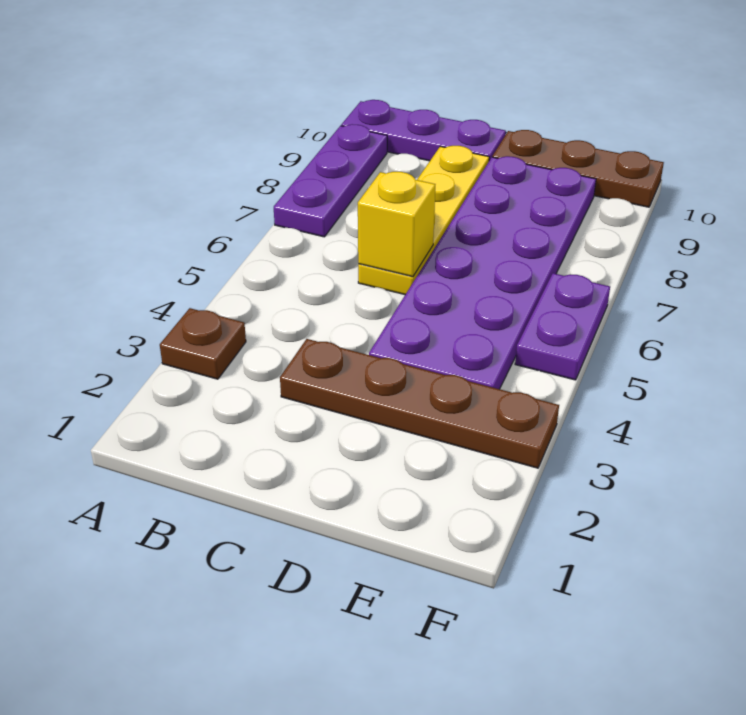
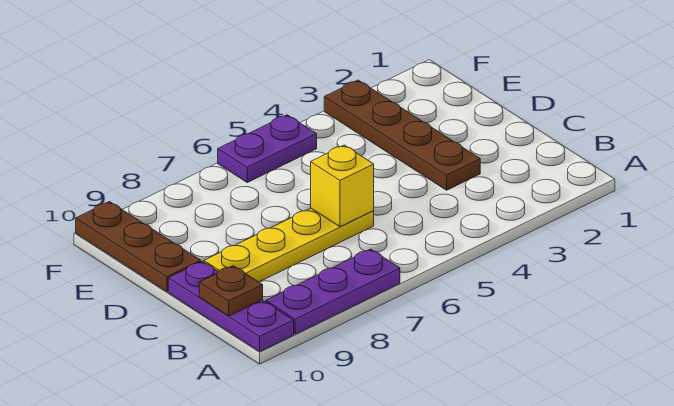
brown plate A3 level 1 -> brown plate B10 level 2
purple plate D4:E9 level 1 -> none

